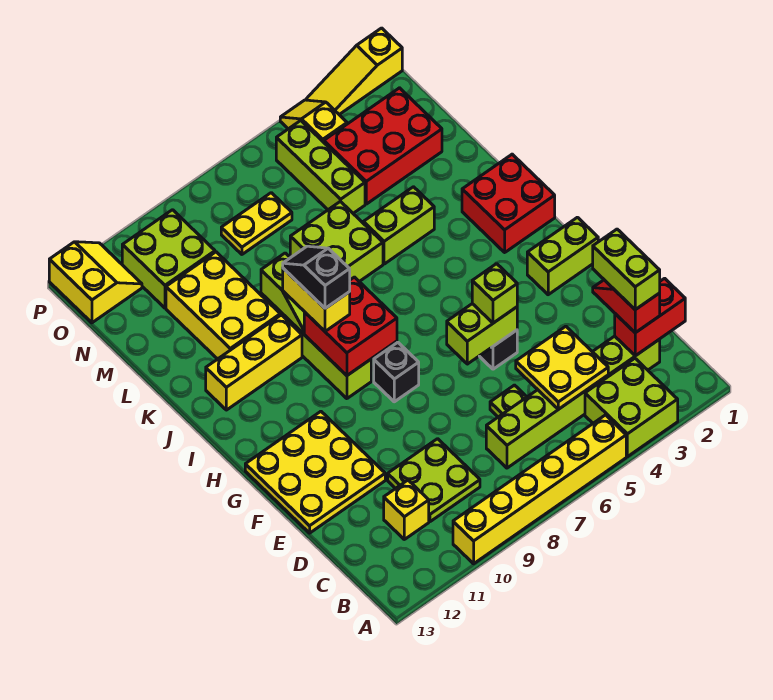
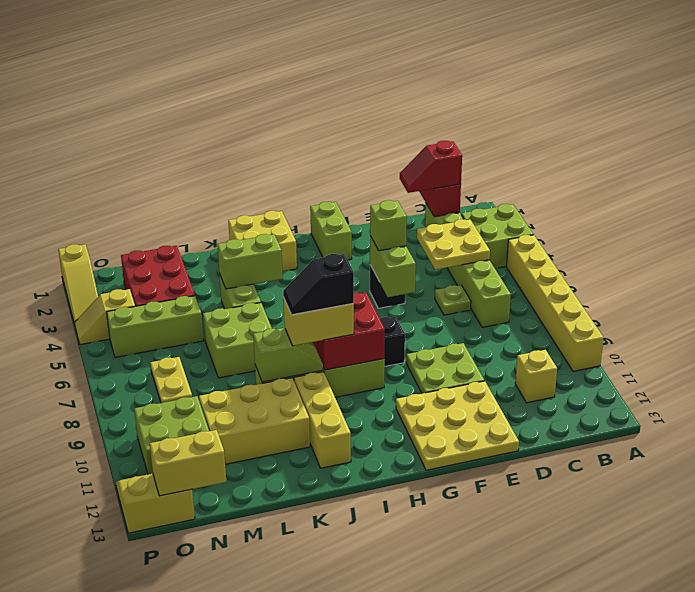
lime brick C2:D2 level 4 -> lime brick J4:K4 level 2
lime plate C9:D10 level 1 -> lime plate E9:F10 level 1
red brick I1:J2 level 1 -> yellow brick I1:J2 level 1
none -> yellow brick N13:O13 level 2

